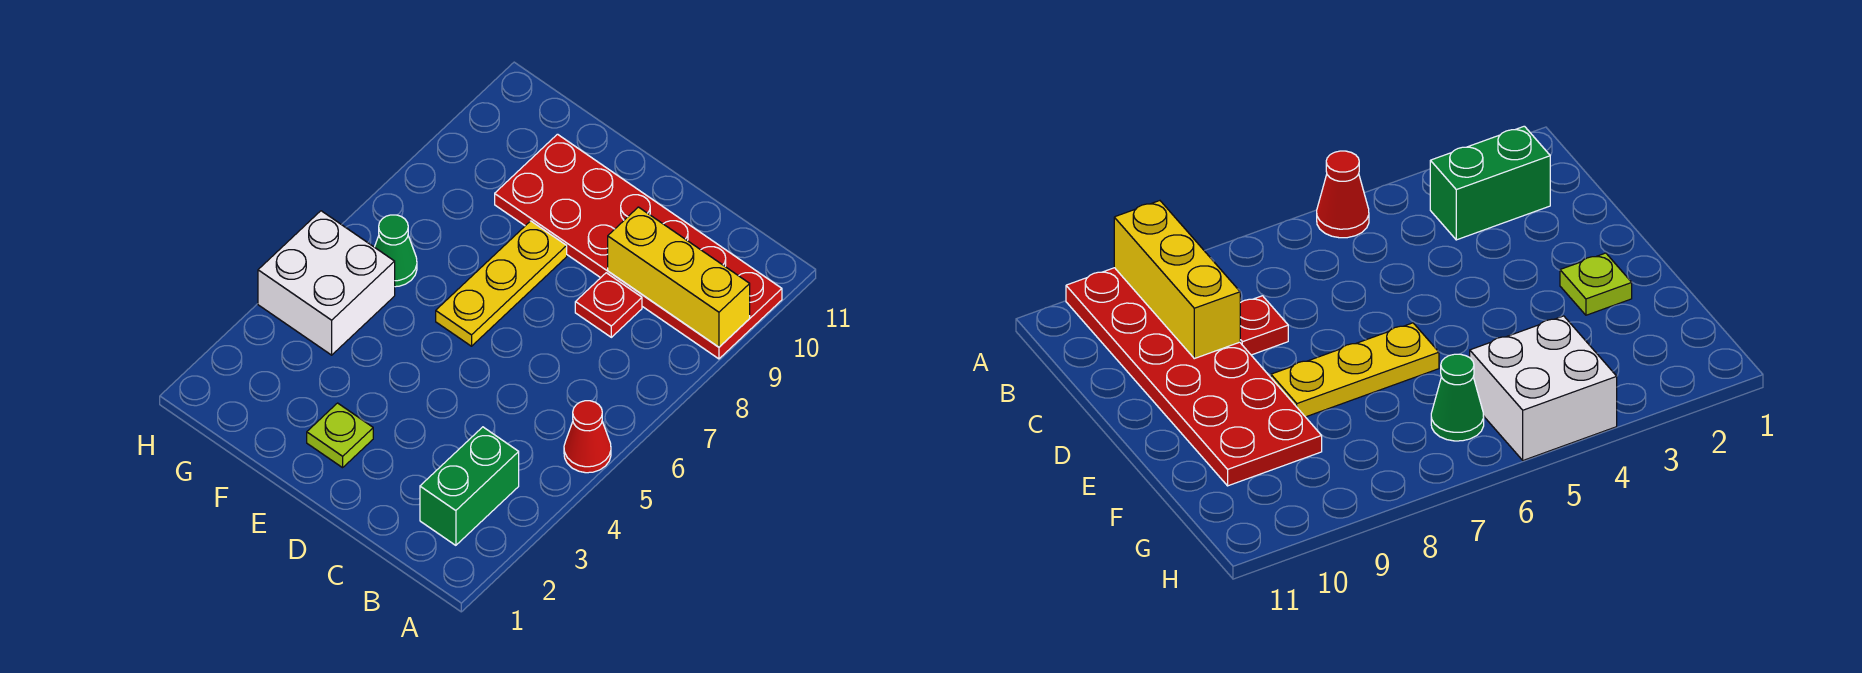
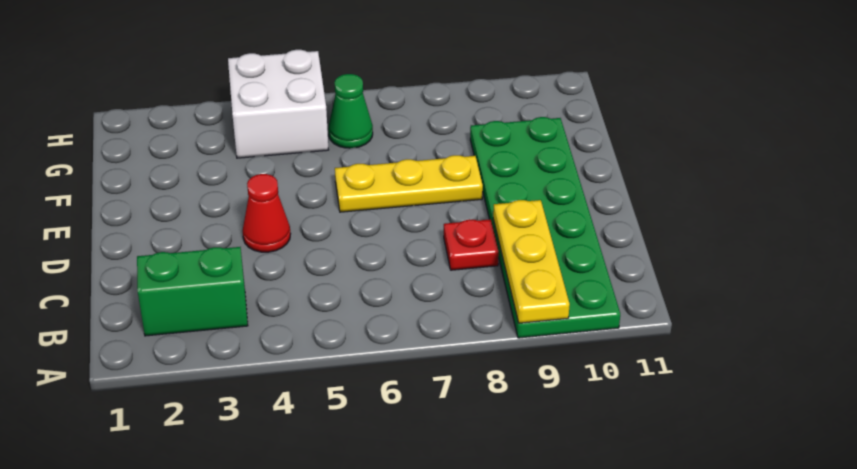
red cone A5 level 1 -> red cone D4 level 1
red plate A9:F10 level 1 -> green plate A9:F10 level 1
yellow brick A9:C9 level 2 -> yellow plate A9:C9 level 2
lime plate E2 level 1 -> none

